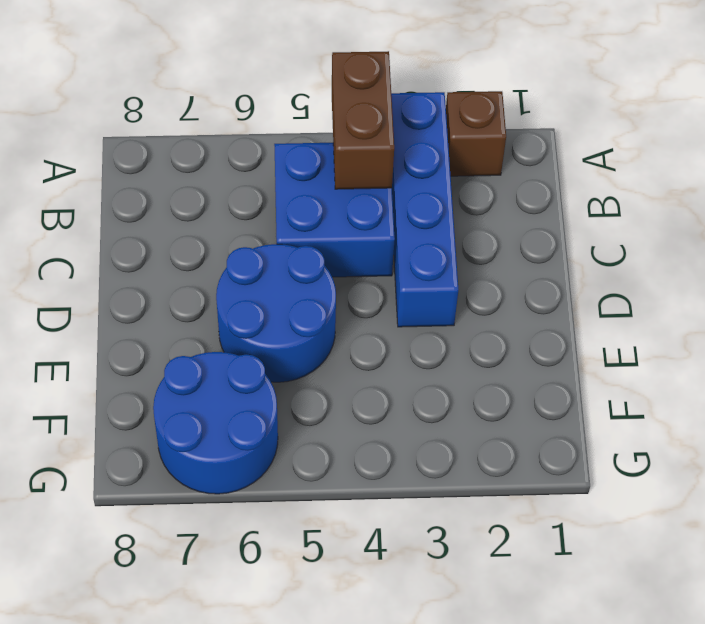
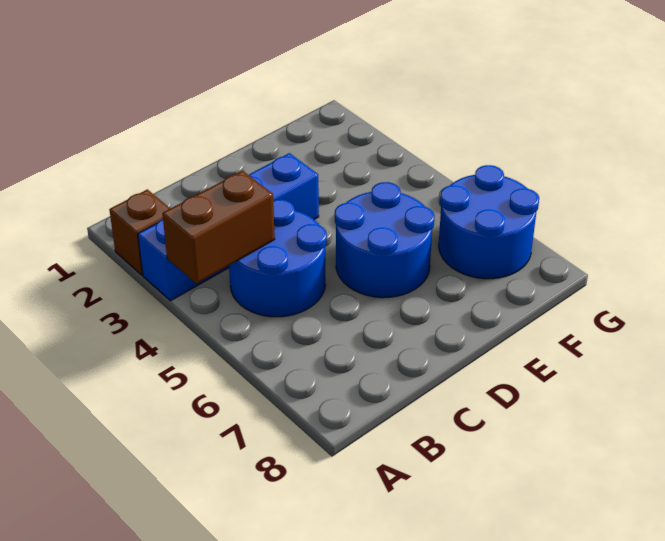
blue brick B4:C5 level 1 -> blue round brick B4:C5 level 1

